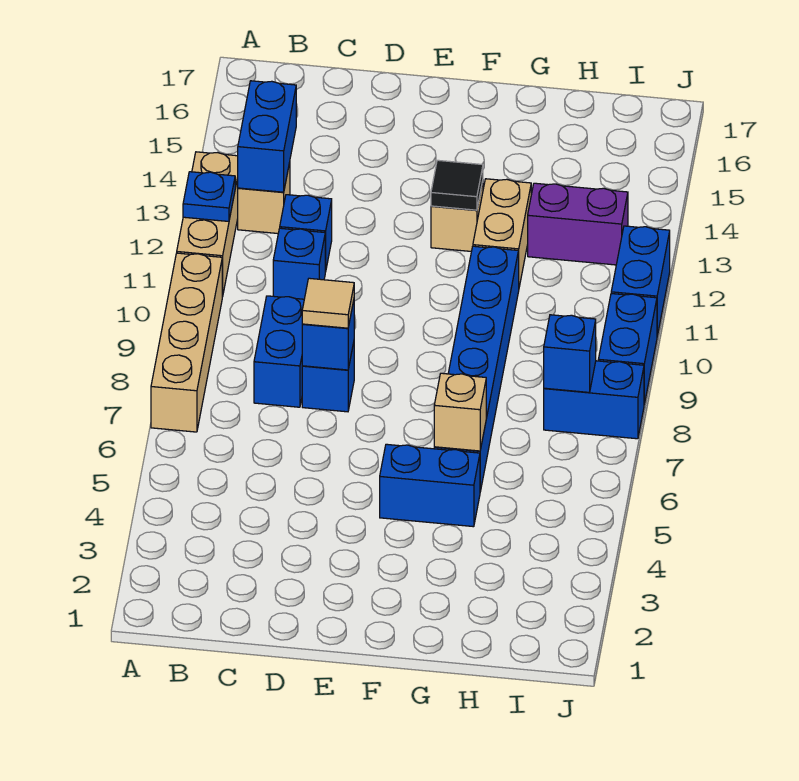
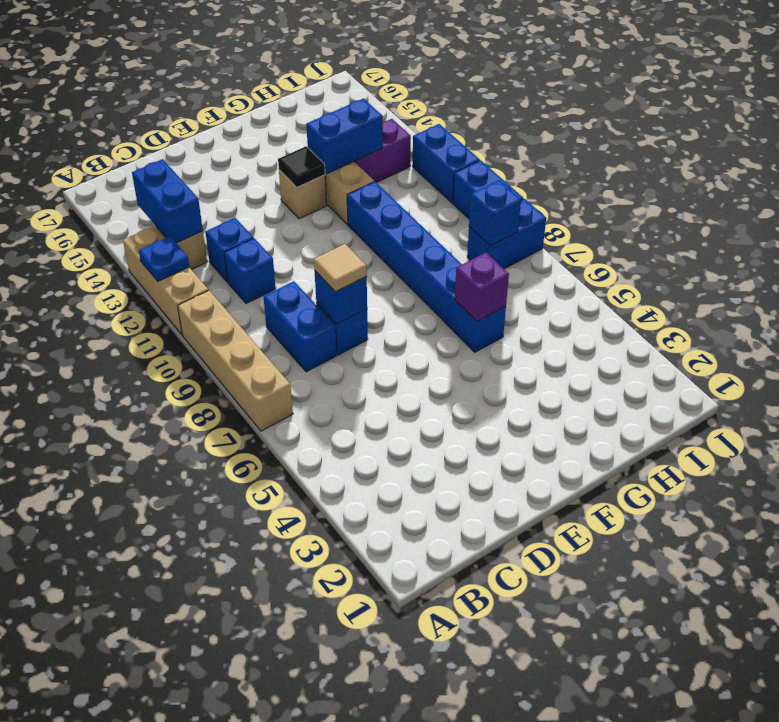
blue brick F5:G5 level 1 -> blue brick G13:H13 level 2
tan brick G6 level 2 -> purple brick G6 level 2

